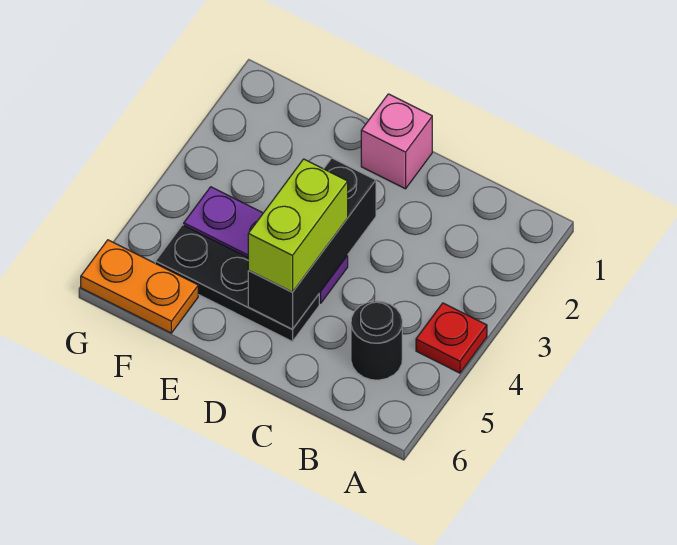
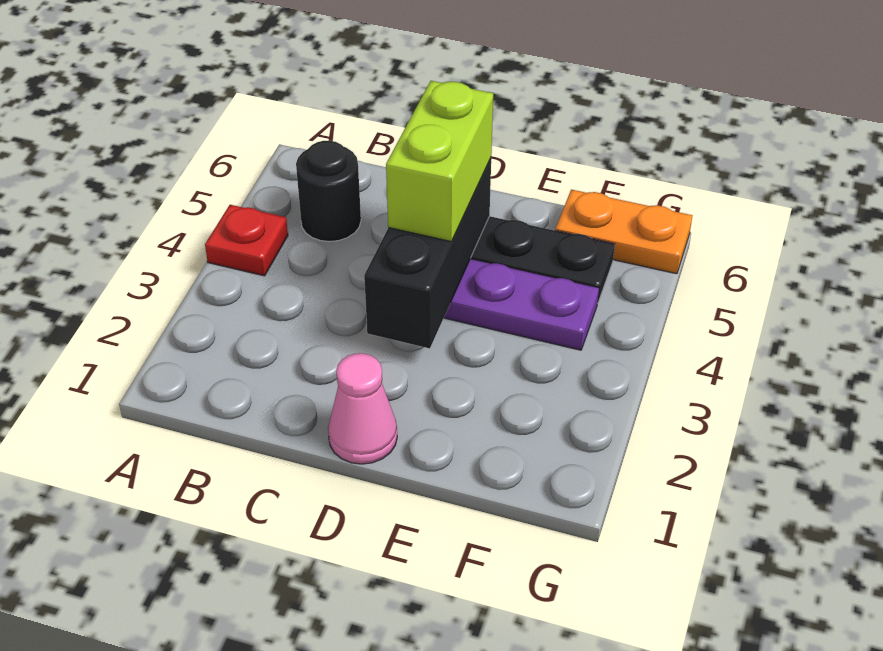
pink brick D1 level 1 -> pink cone D1 level 1

